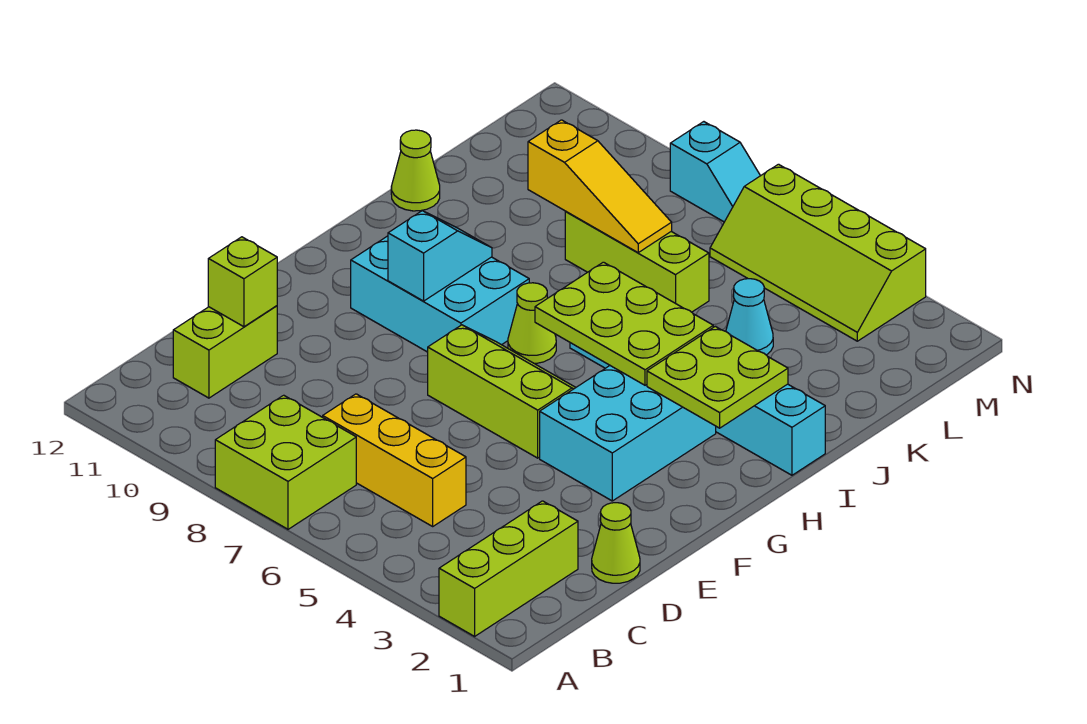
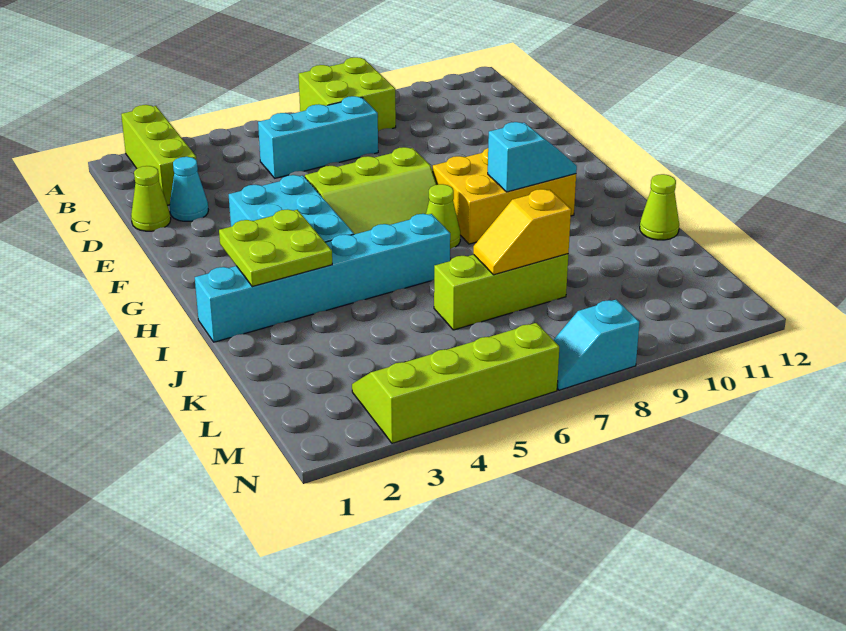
yellow brick C5:C7 level 1 -> cyan brick C5:C7 level 1
lime brick C11:D11 level 1 -> none
lime brick D11 level 2 -> none
cyan brick G8:H10 level 1 -> yellow brick G8:H10 level 1
cyan slope G9:H9 level 2 top G -> cyan slope H9:H10 level 2 top 9
lime plate H4:I6 level 2 -> none
cyan cone K4 level 1 -> cyan cone D2 level 1
yellow slope K7:K9 level 2 top 9 -> yellow slope K7:K8 level 2 top 8

